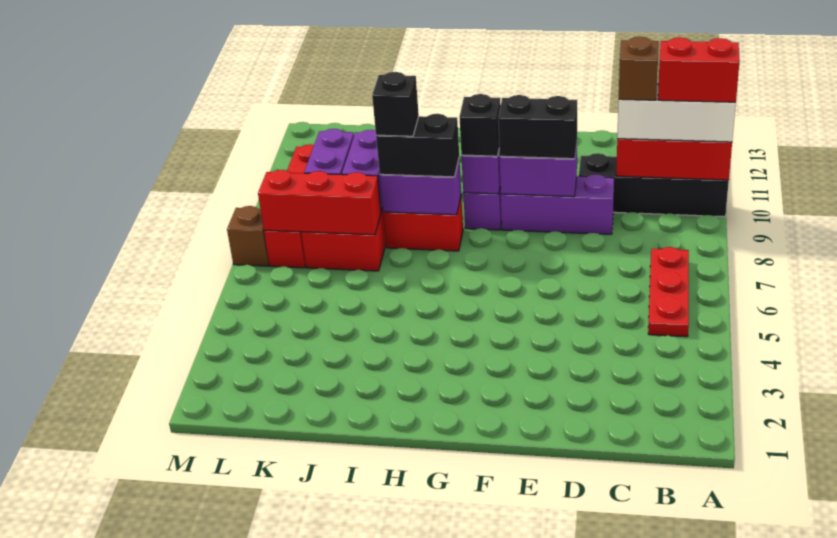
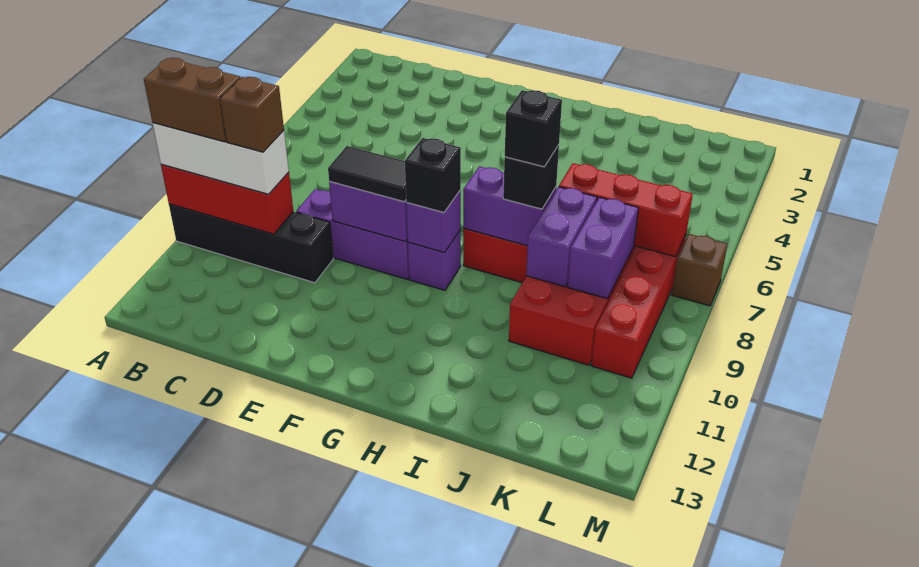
red brick A10:B10 level 4 -> brown brick A10:B10 level 4
red plate B5:B7 level 1 -> none
black brick E9:F9 level 3 -> black tile E9:F9 level 3
black brick H8:I8 level 3 -> black brick I8 level 3

